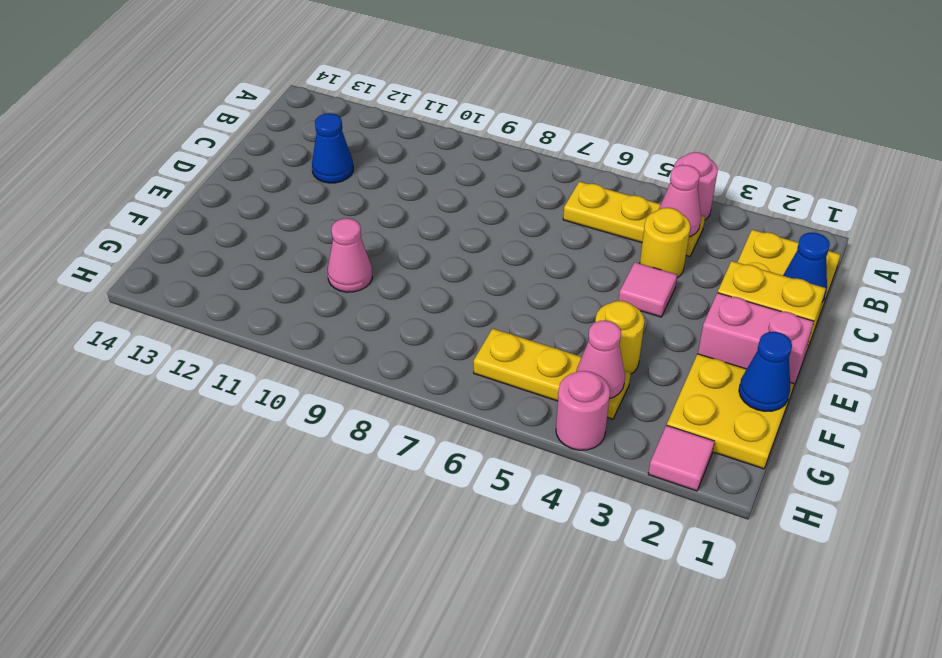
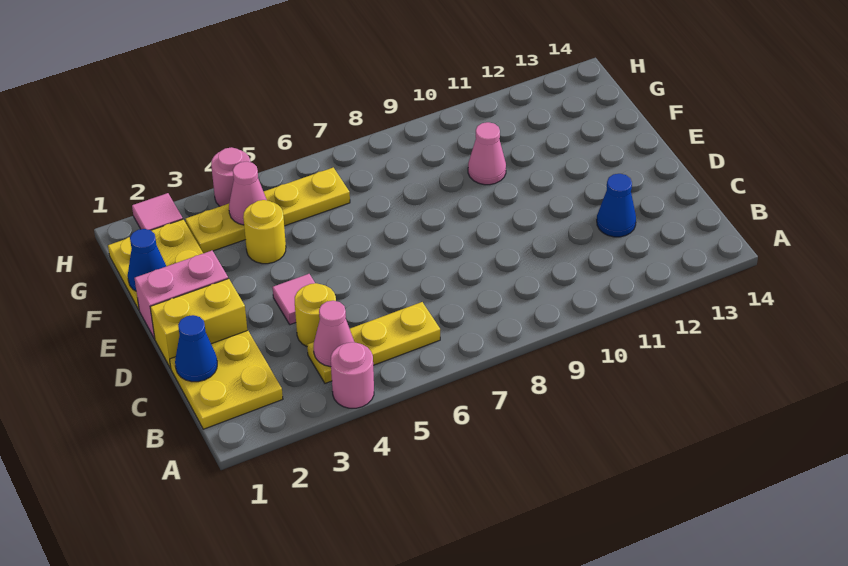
yellow plate G4:G6 level 1 -> yellow plate G3:G6 level 1

